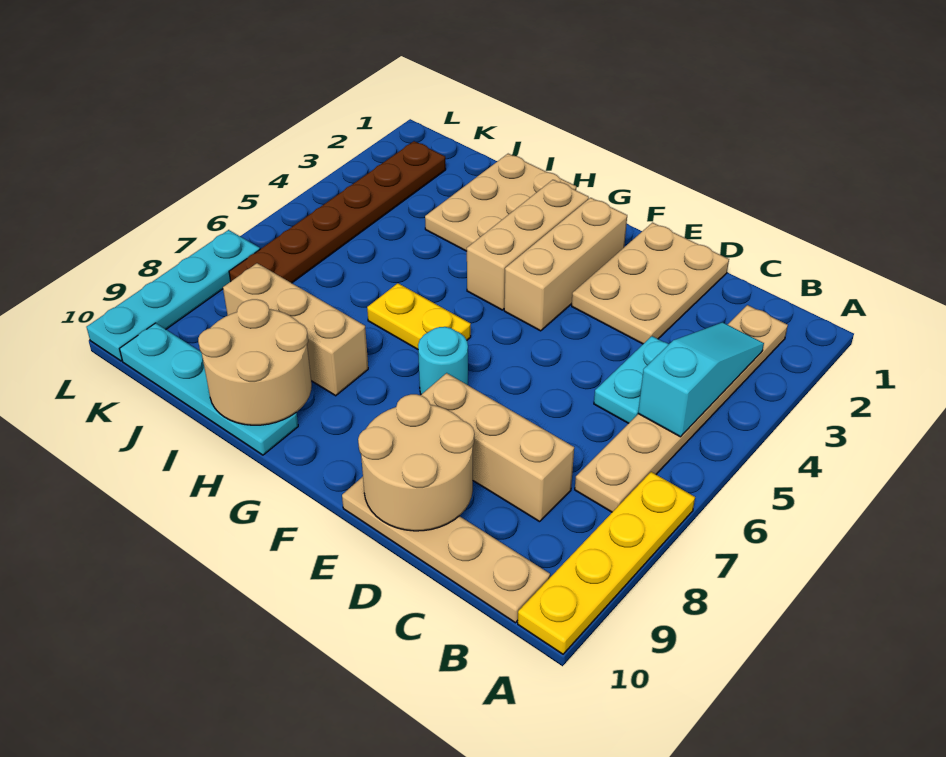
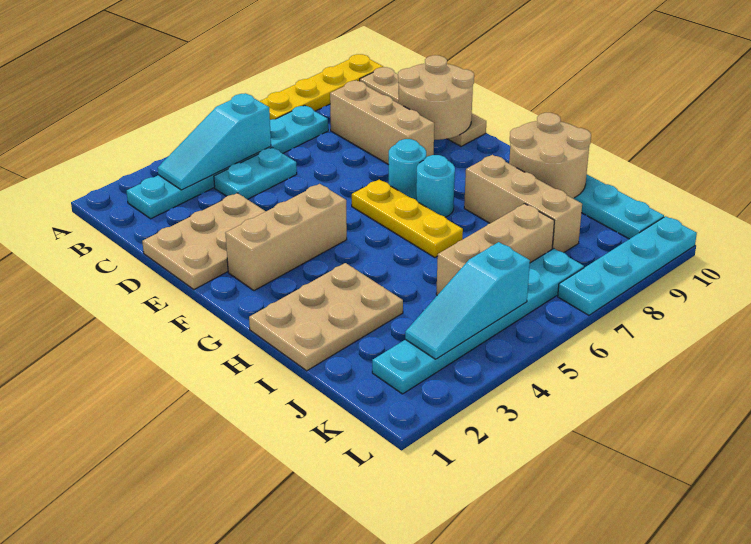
tan plate B2:B7 level 1 -> cyan plate B2:B7 level 1
tan brick G2:G4 level 1 -> tan brick J5:J7 level 1
yellow plate G6:H6 level 1 -> yellow plate F6:H6 level 1
none -> cyan round brick G7 level 1
brown plate K2:K7 level 1 -> cyan plate K2:K7 level 1
none -> cyan slope K3:K5 level 2 top 5

